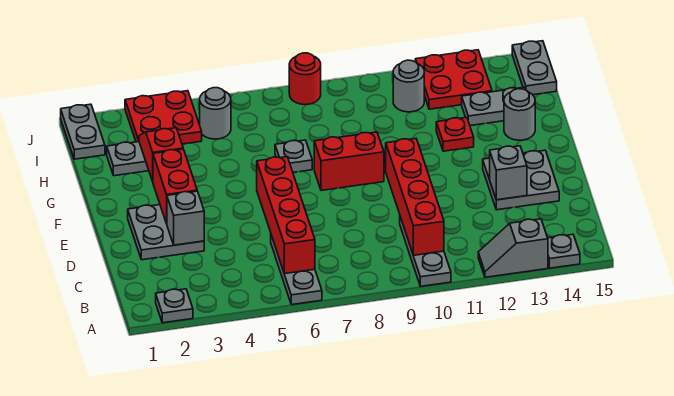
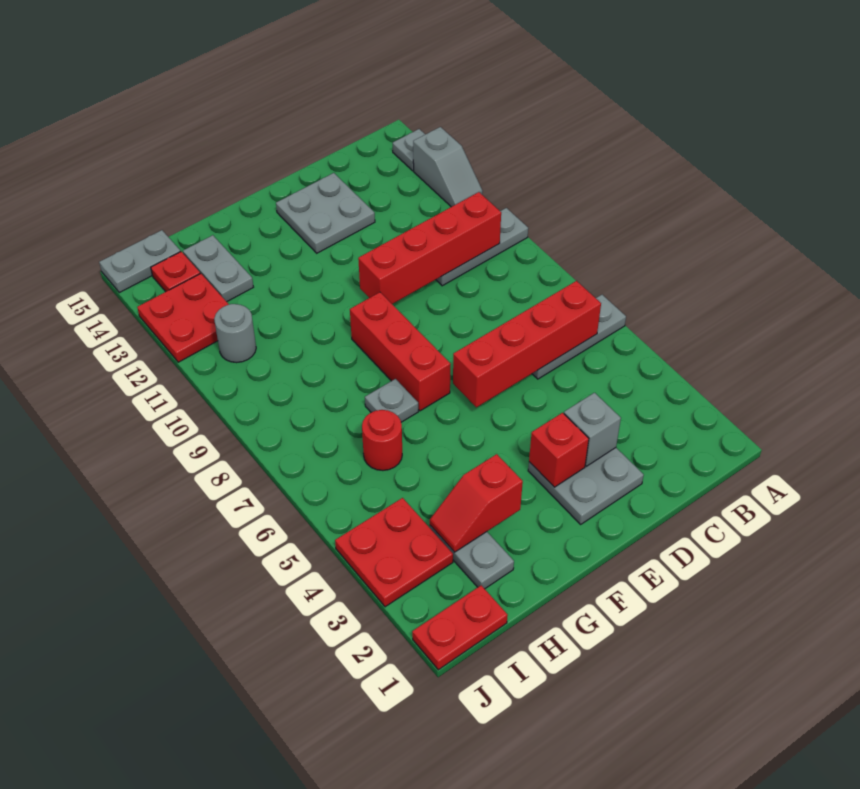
grey plate A2 level 1 -> none
grey brick D13 level 2 -> none
red brick E3:F3 level 2 -> red brick E3 level 2
red brick F8:F9 level 1 -> red brick F7:F9 level 1
red plate G12 level 1 -> red plate I14 level 1
grey round brick G14 level 1 -> none
grey plate I1:J1 level 1 -> red plate I1:J1 level 1
grey round brick I5 level 1 -> none
red round brick J8 level 1 -> red round brick H6 level 1

